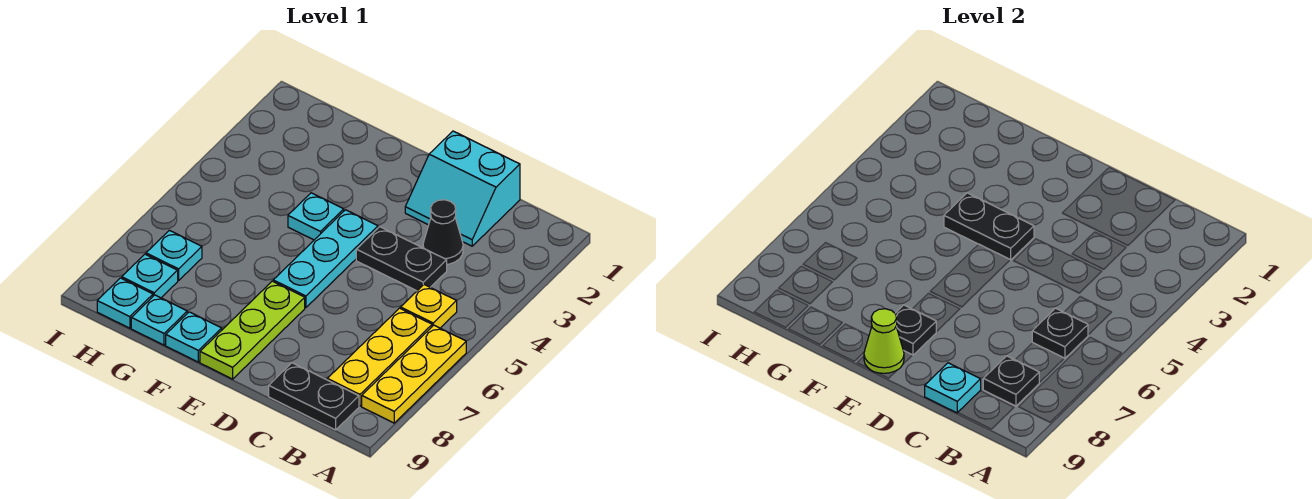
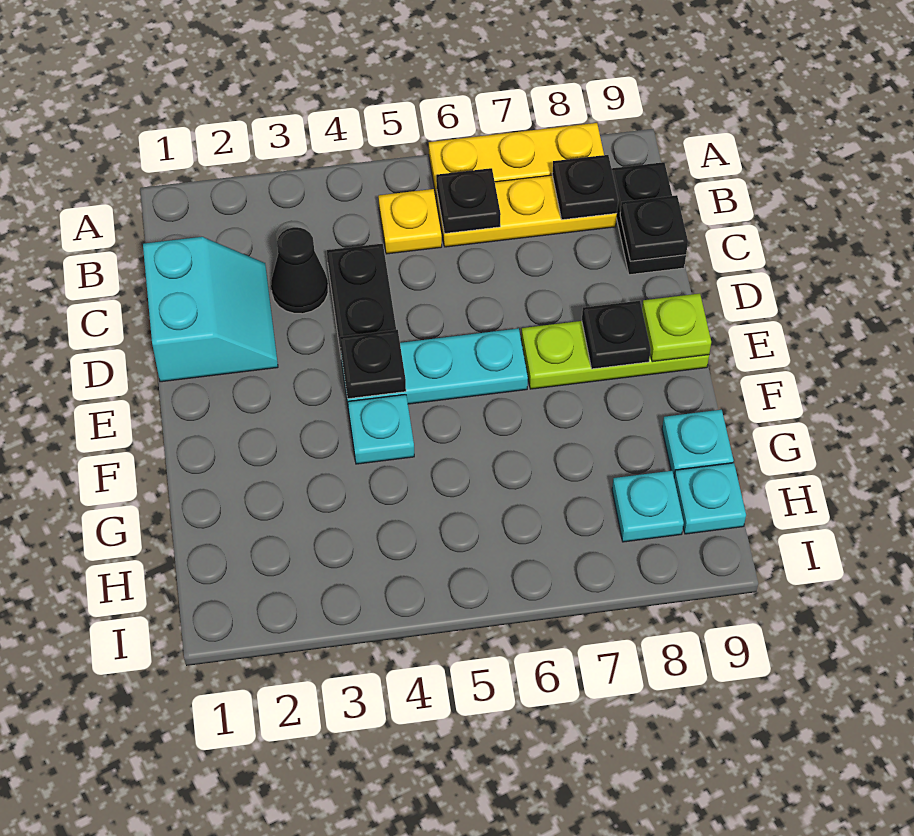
cyan plate C9 level 2 -> black plate C9 level 2
black plate E4:F4 level 2 -> black plate E4 level 2
lime cone E9 level 2 -> lime plate E9 level 2
cyan plate F9 level 1 -> none
cyan plate H7 level 1 -> none

